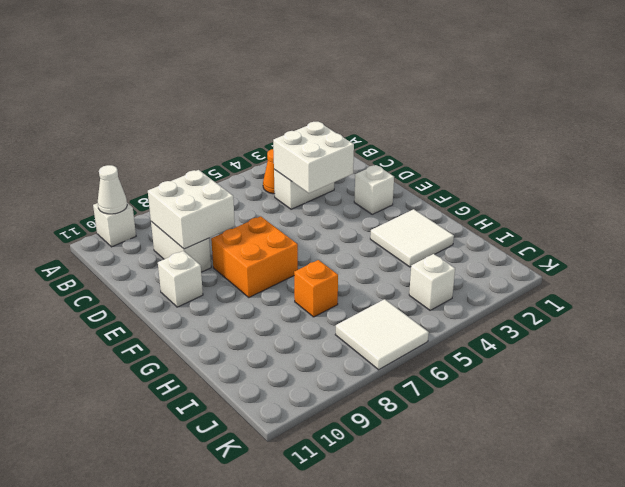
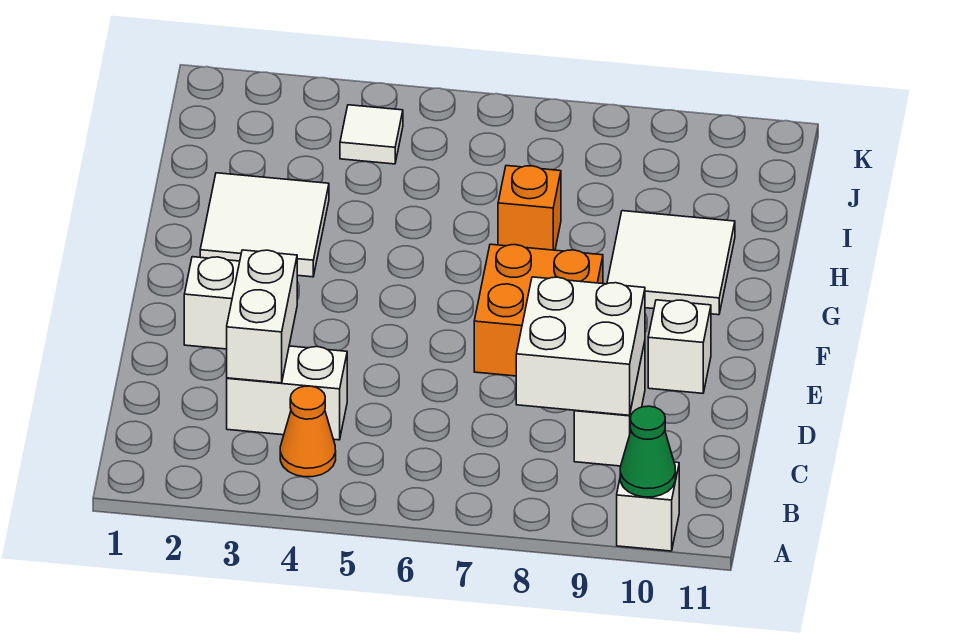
white cone A10 level 2 -> green cone A10 level 2
white brick C3:D4 level 2 -> white brick C3:D3 level 2
white brick J4 level 1 -> white tile J4 level 1
white tile J6:K7 level 1 -> white tile G9:H10 level 1

